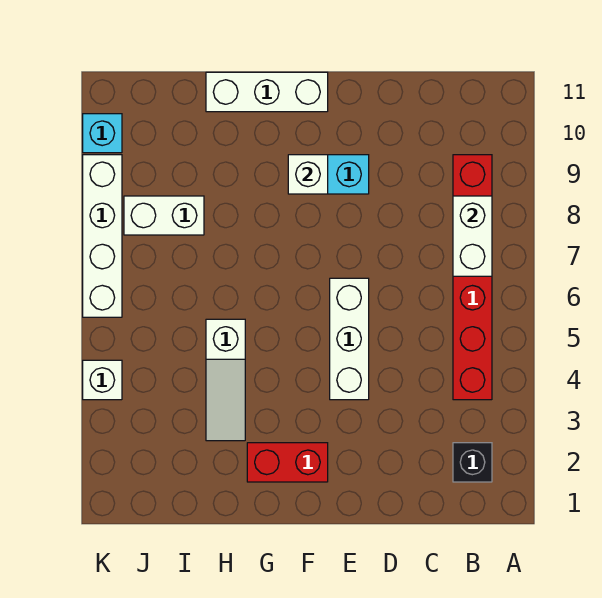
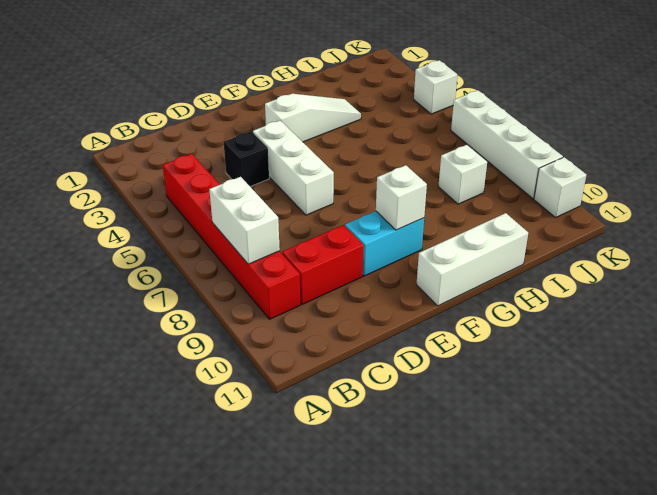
black brick B2 level 1 -> black brick D4 level 1
red brick F2:G2 level 1 -> red brick C9:D9 level 1
white slope H3:H5 level 1 top 5 -> white slope F3:H3 level 1 top F
white brick I8:J8 level 1 -> white brick I8 level 1
cyan brick K10 level 1 -> white brick K10 level 1

